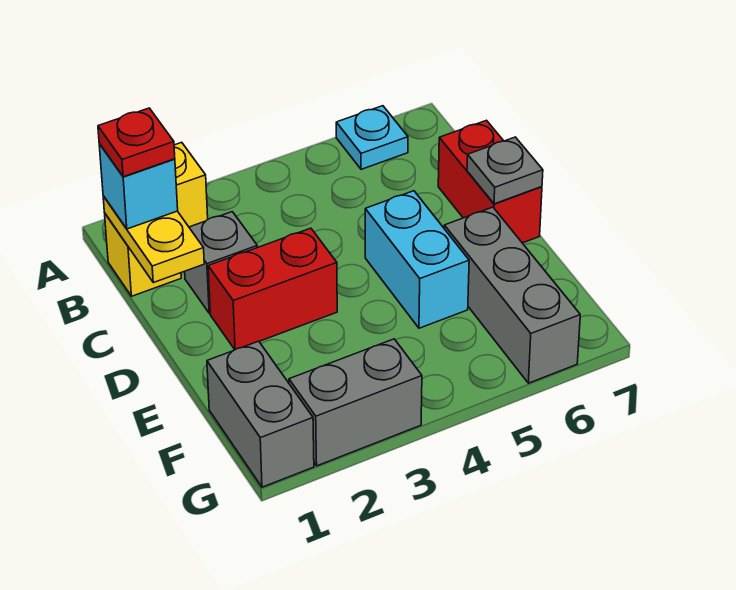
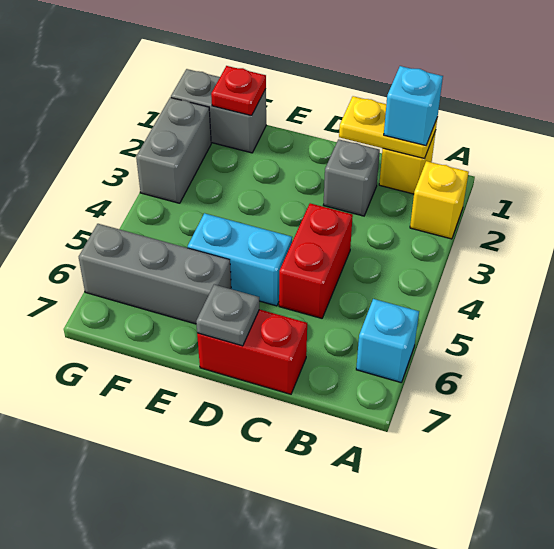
cyan plate A6 level 1 -> cyan brick A6 level 1
red plate B1 level 4 -> red plate F1 level 2
red brick D2:D3 level 1 -> red brick C4:C5 level 1

